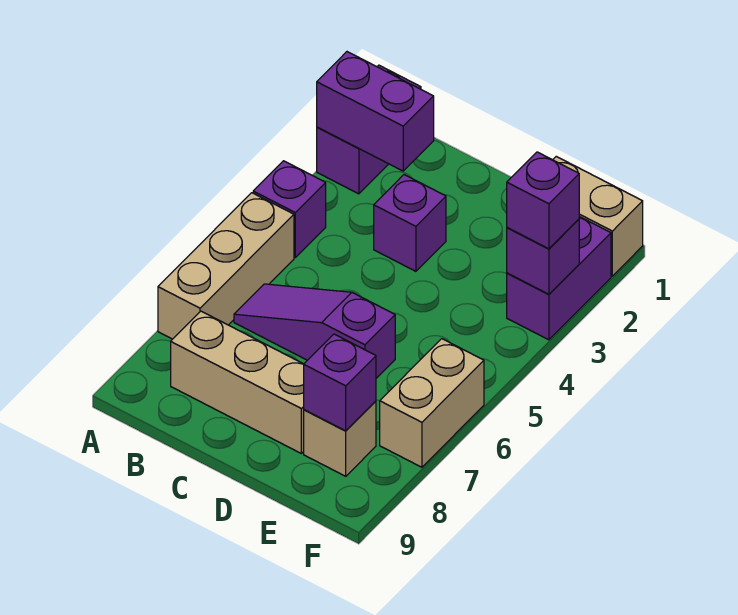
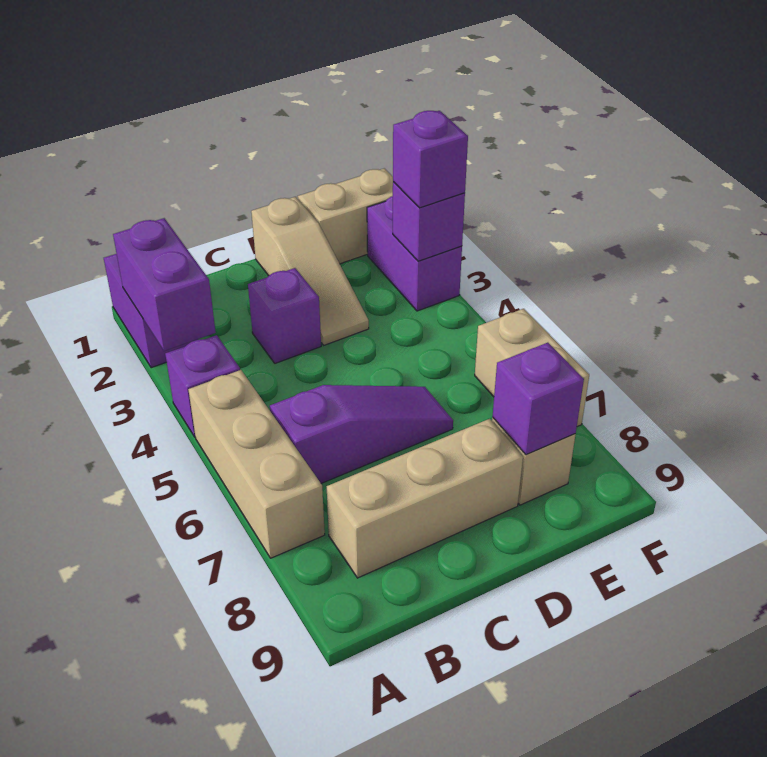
purple brick A2:B2 level 2 -> purple brick A2:A3 level 2
purple slope B6:D6 level 1 top D -> purple slope B6:D6 level 1 top B
none -> tan slope D1:D3 level 1 top 1

